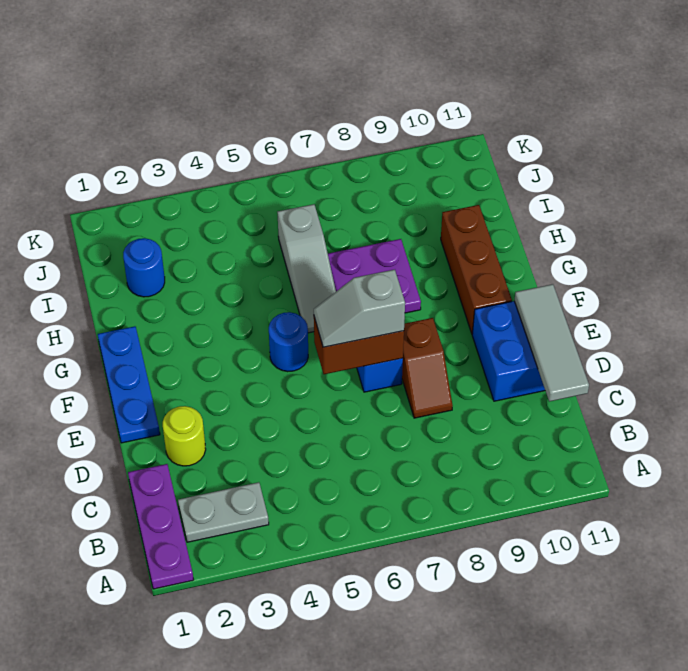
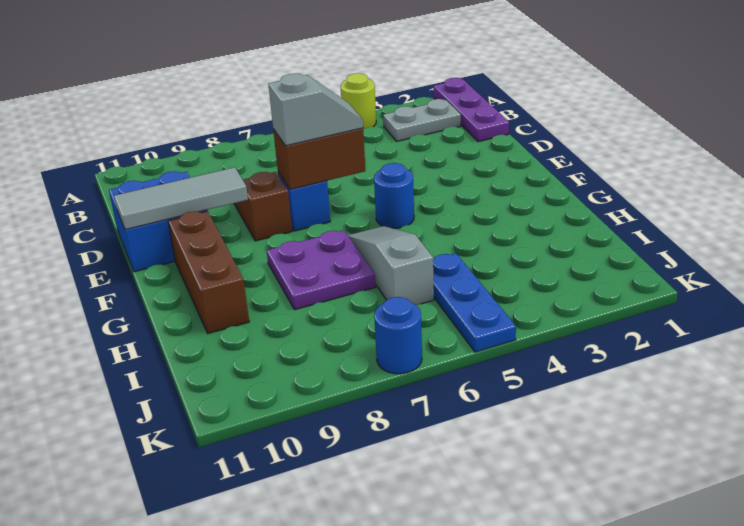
grey tile C11:E11 level 2 -> grey tile E9:E11 level 2
lime round brick D2 level 1 -> lime round brick A4 level 1
blue plate E1:G1 level 1 -> blue plate I5:K5 level 1
blue round brick I2 level 1 -> blue round brick K7 level 1

